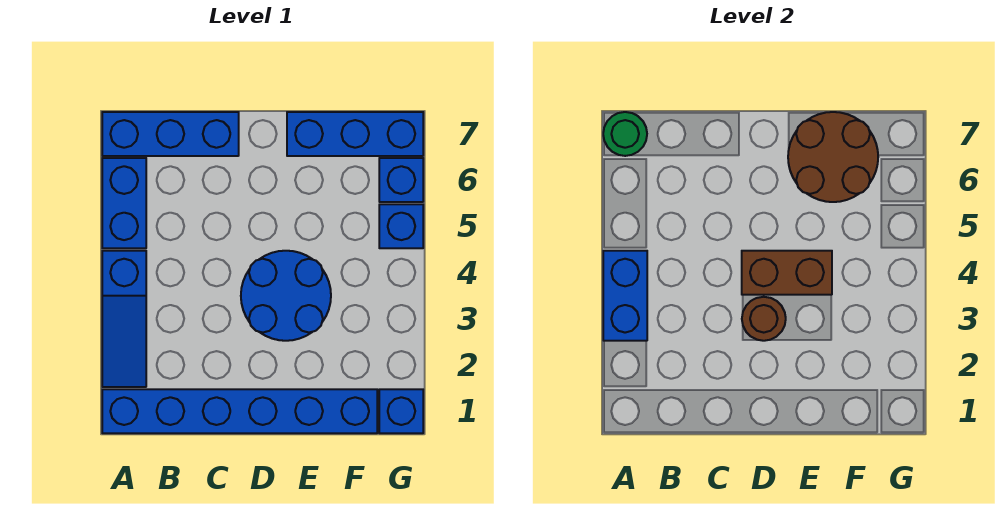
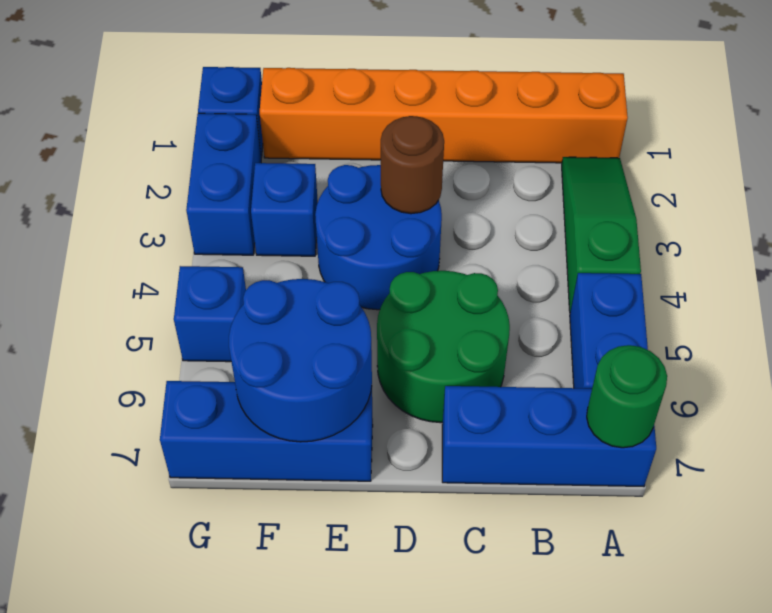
blue brick A1:F1 level 1 -> orange brick A1:F1 level 1
blue slope A2:A4 level 1 top 4 -> green slope A2:A4 level 1 top 4
blue brick A3:A4 level 2 -> blue brick G2:G3 level 1
none -> green round brick C5:D6 level 1
brown brick D4:E4 level 2 -> none
brown round brick E6:F7 level 2 -> blue round brick E6:F7 level 2
blue brick G6 level 1 -> blue brick F3 level 1

